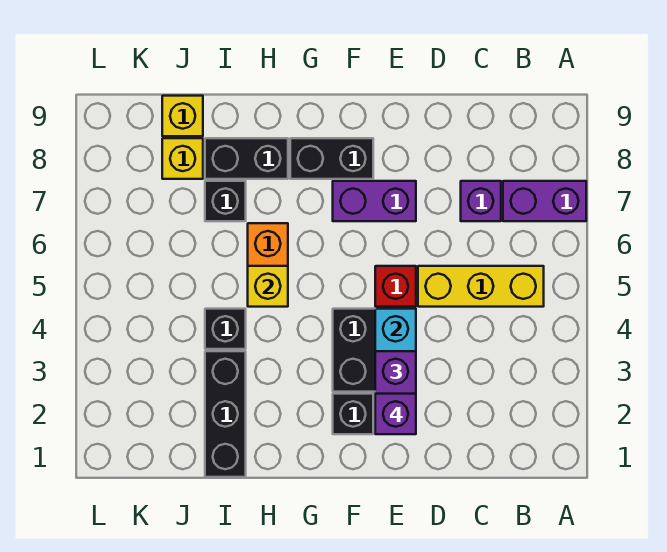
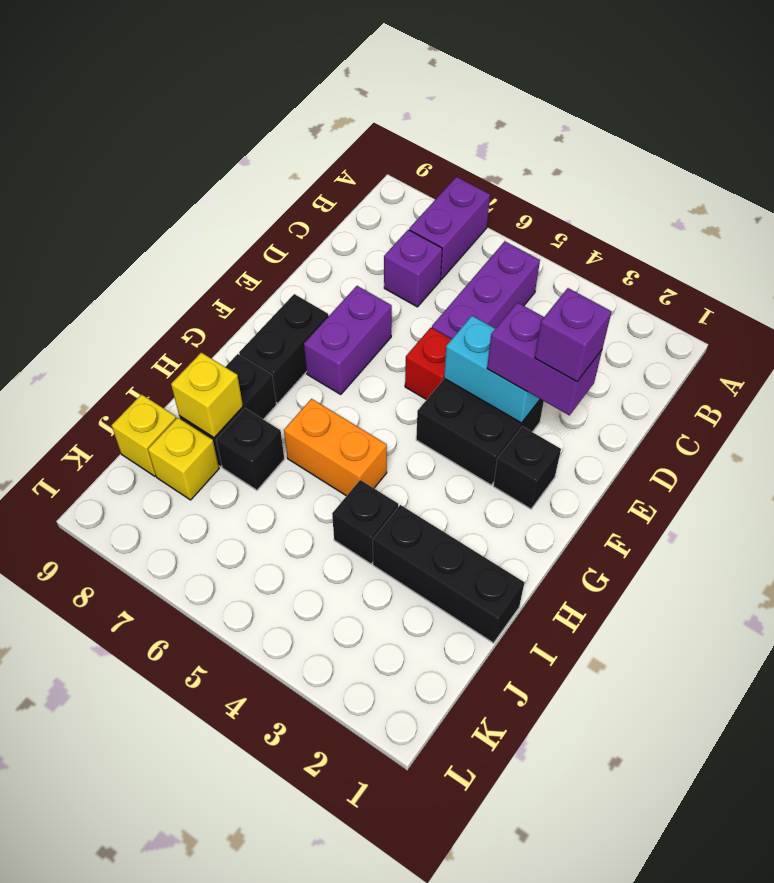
yellow brick B5:D5 level 1 -> purple brick B5:D5 level 1
yellow brick H5 level 2 -> yellow brick I8 level 2

